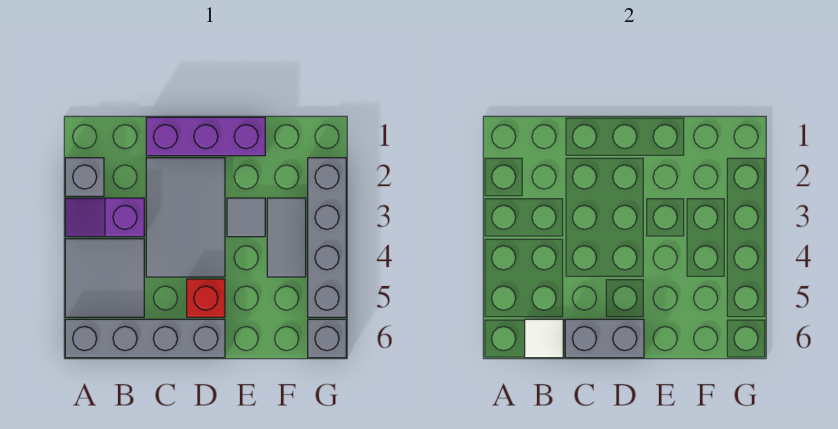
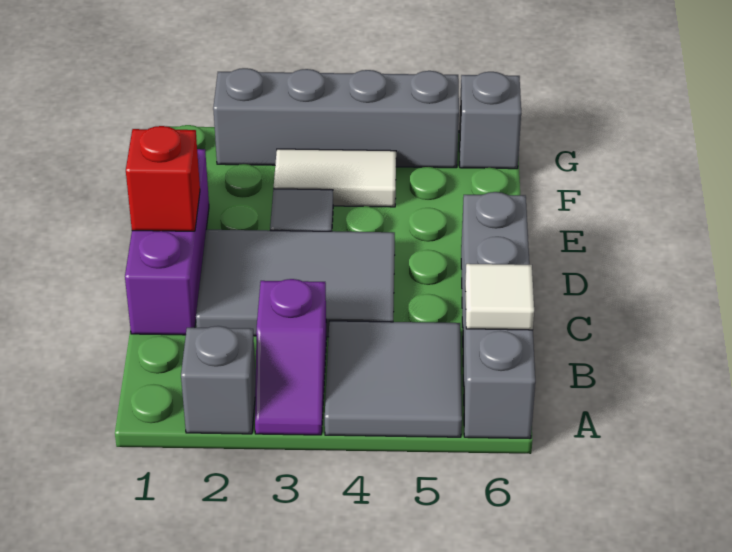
grey brick C6:D6 level 2 -> none
red brick D5 level 1 -> red brick D1 level 2
grey tile F3:F4 level 1 -> white tile F3:F4 level 1

